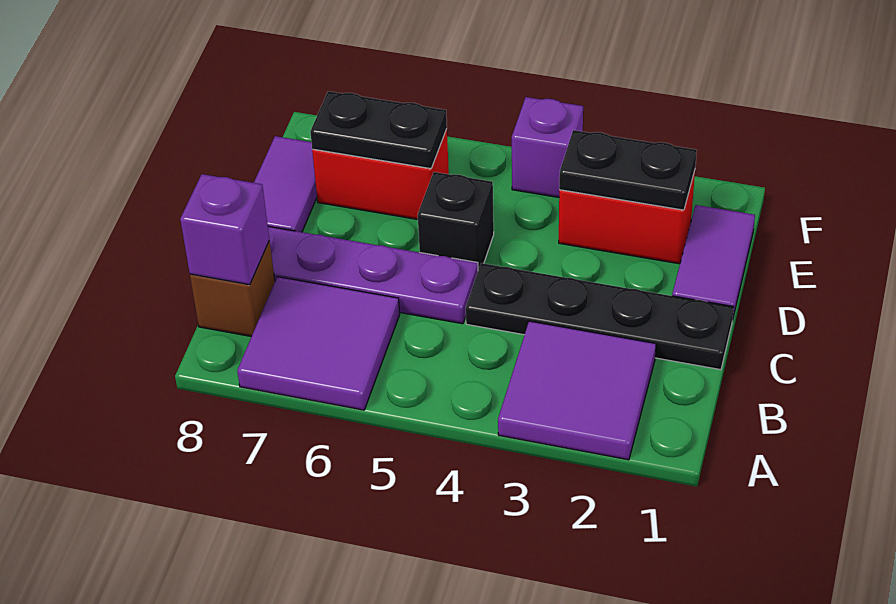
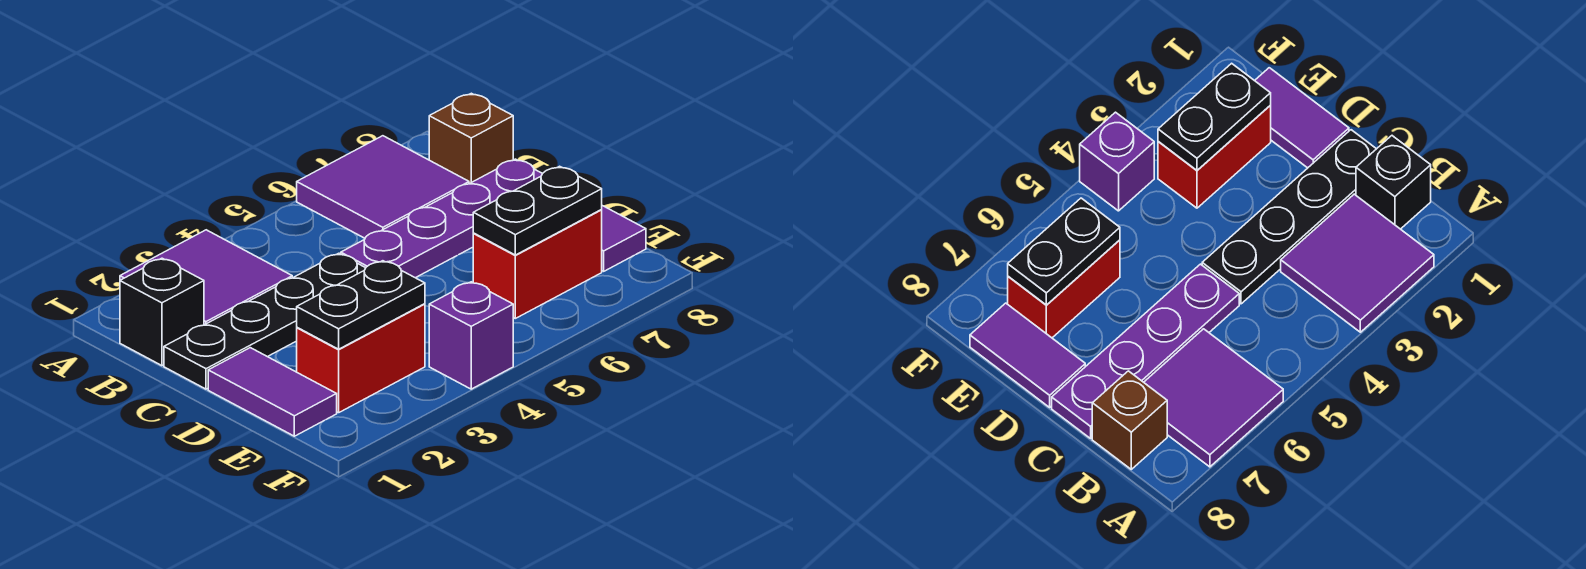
purple brick B8 level 2 -> none
black brick D5 level 1 -> black brick B1 level 1

